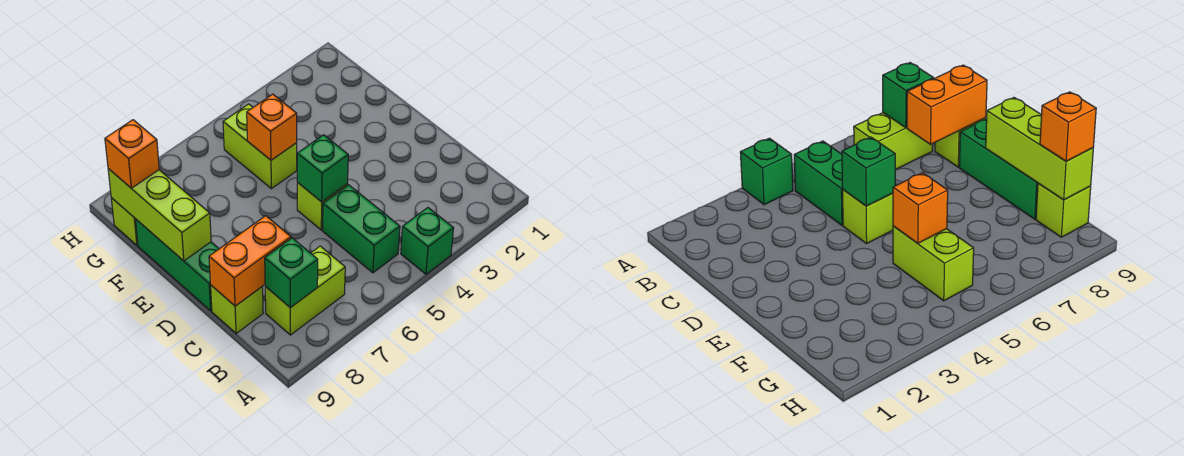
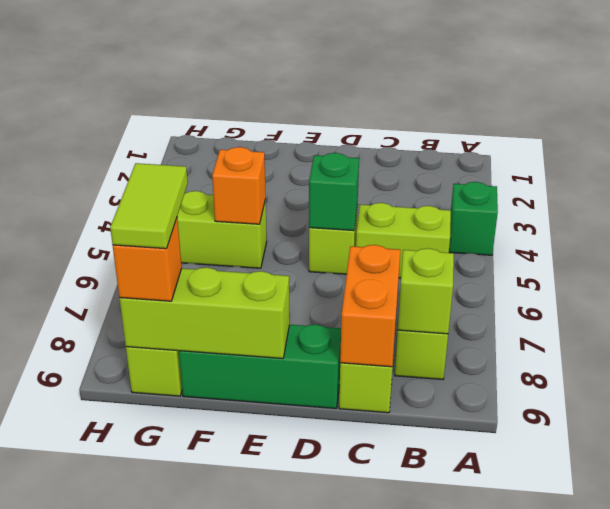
green brick B5:C5 level 1 -> lime brick B5:C5 level 1
green brick B8 level 2 -> lime brick B8 level 2
none -> lime tile G8:G9 level 4

